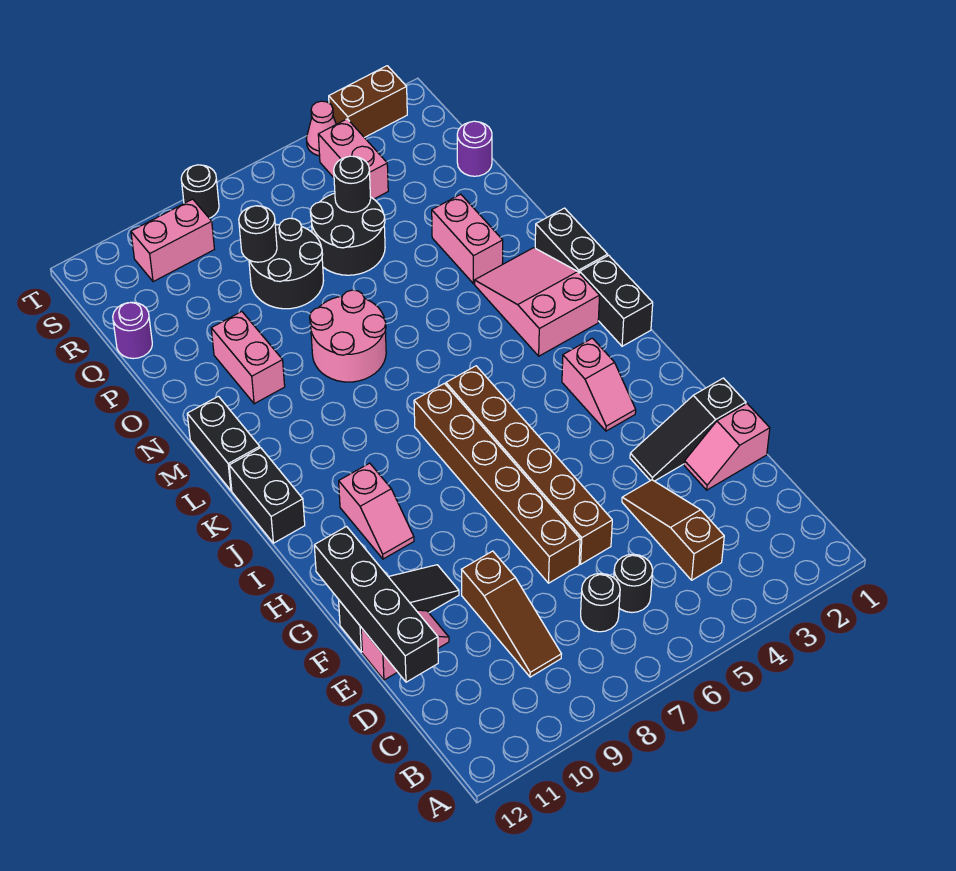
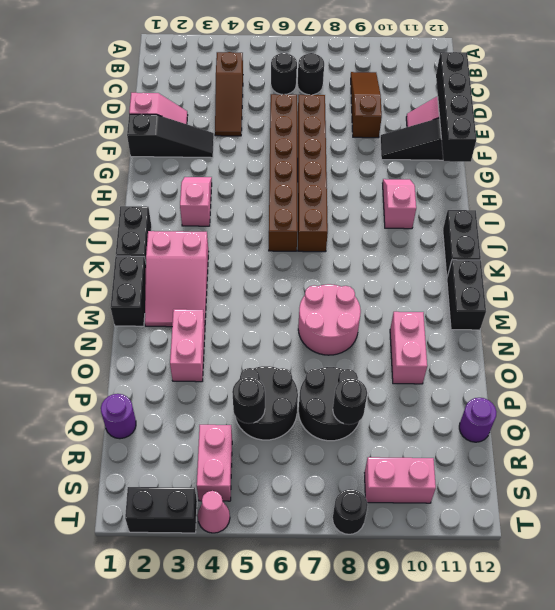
brown brick T2:T3 level 1 -> black brick T2:T3 level 1

